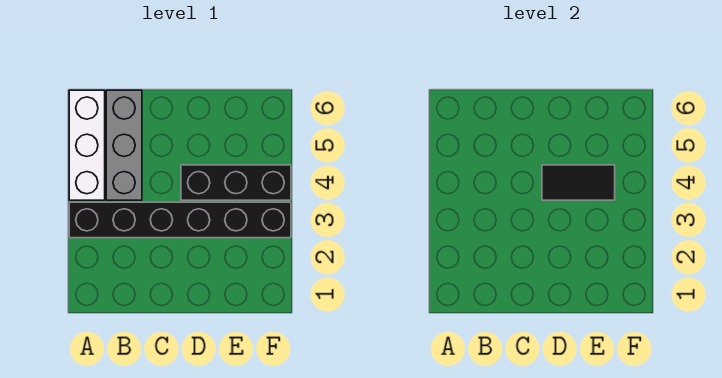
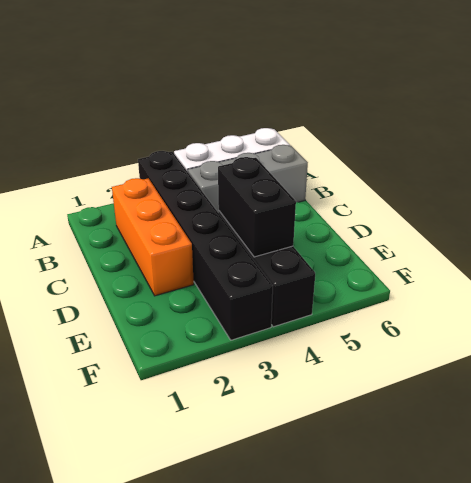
none -> orange brick B2:D2 level 1
black tile D4:E4 level 2 -> black brick D4:E4 level 2

